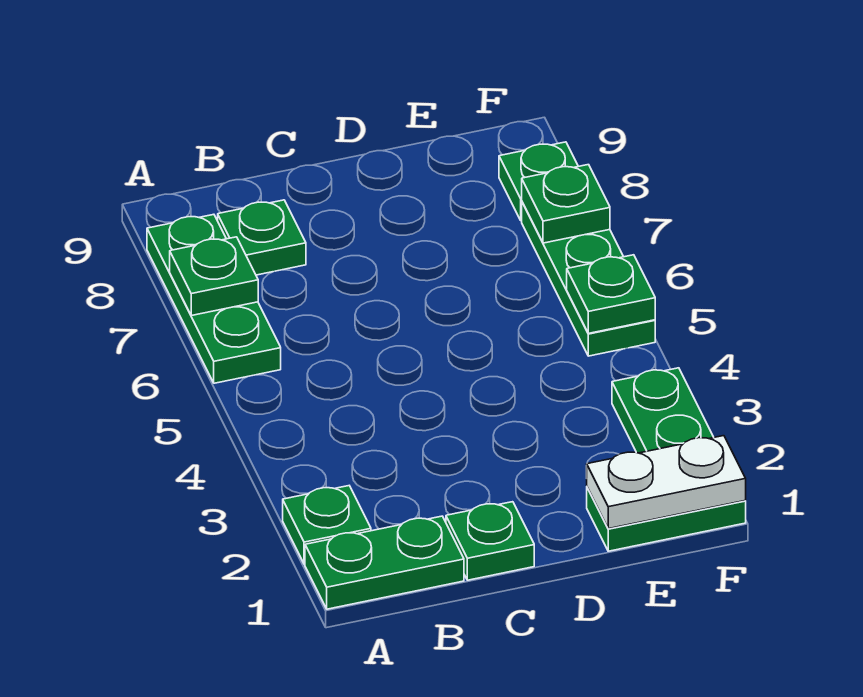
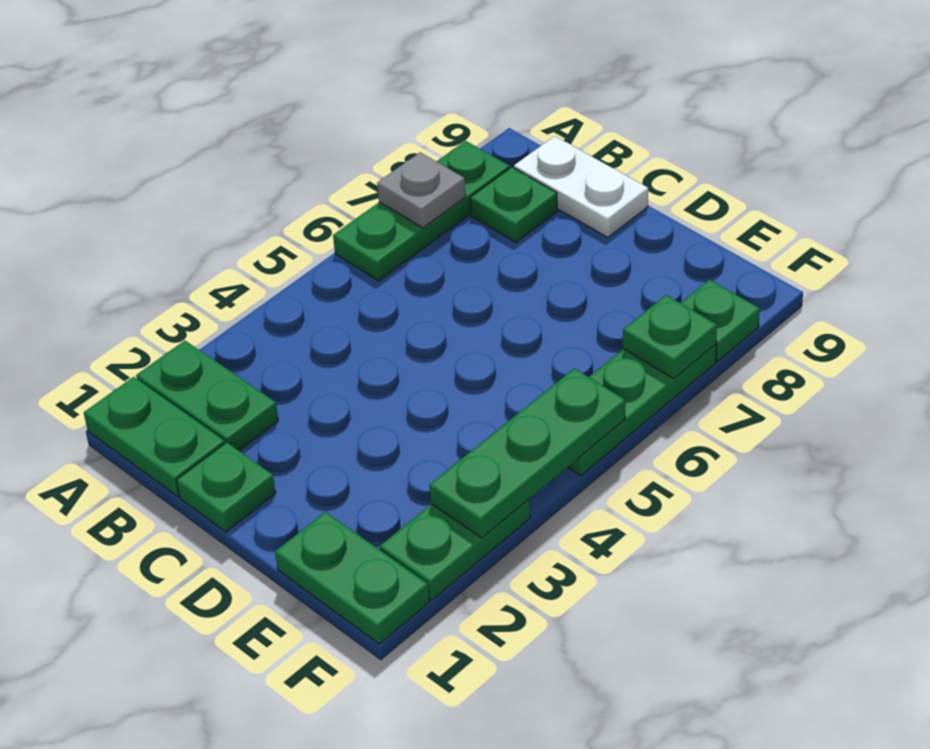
green plate A2 level 1 -> green plate A2:B2 level 1
green plate A7 level 2 -> grey plate A7 level 2
white plate E1:F1 level 2 -> white plate B9:C9 level 1
green plate F5 level 2 -> green plate F3:F5 level 2

